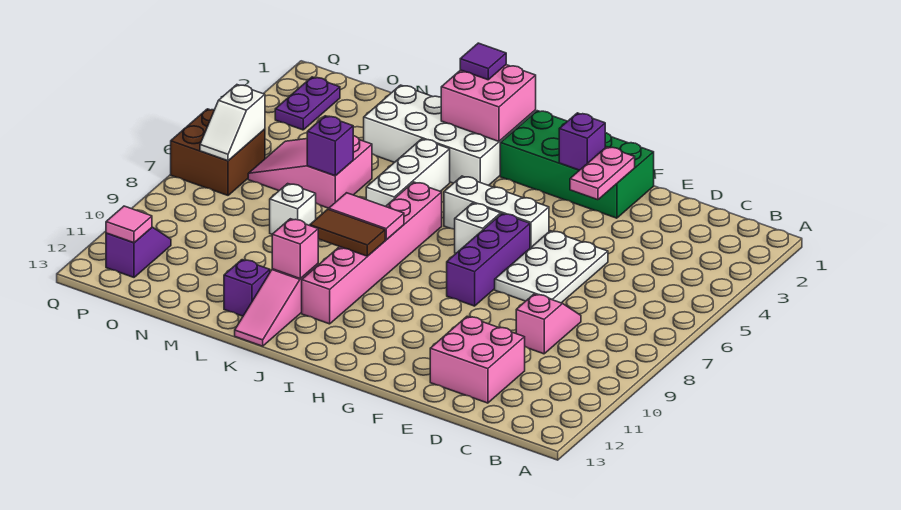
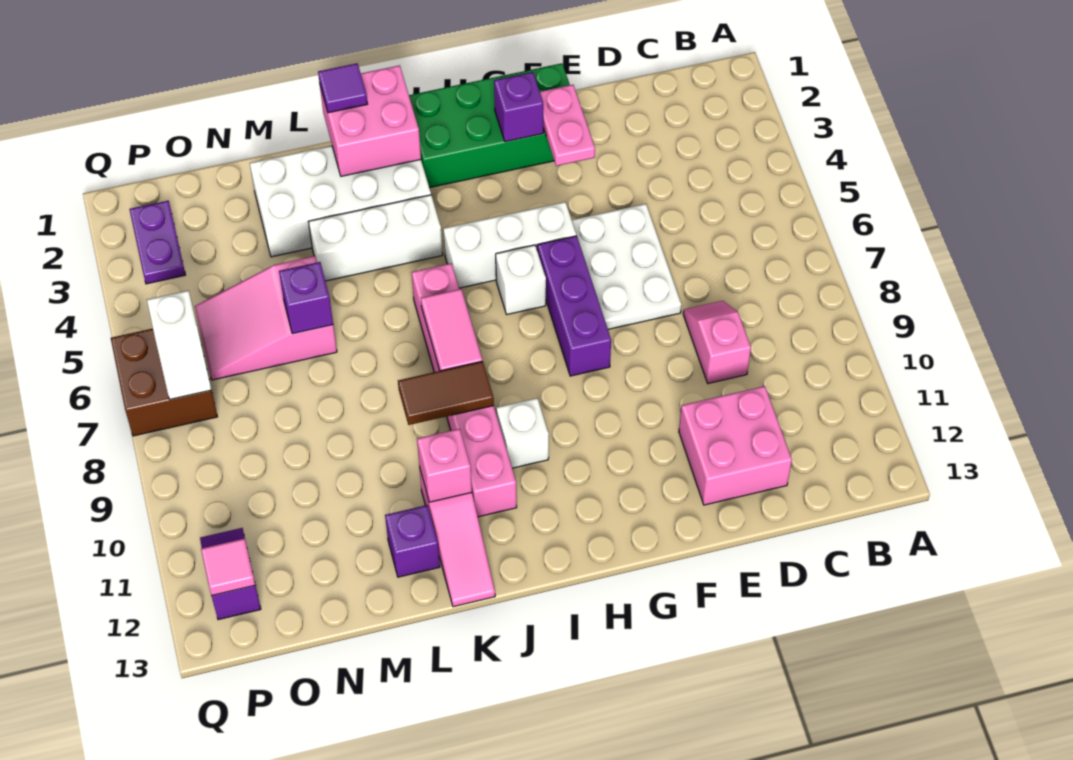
pink tile J8:K8 level 2 -> pink tile J7:J8 level 2
white brick K4:K6 level 1 -> white brick J4:L4 level 1
white brick M8 level 1 -> white brick I10 level 1

